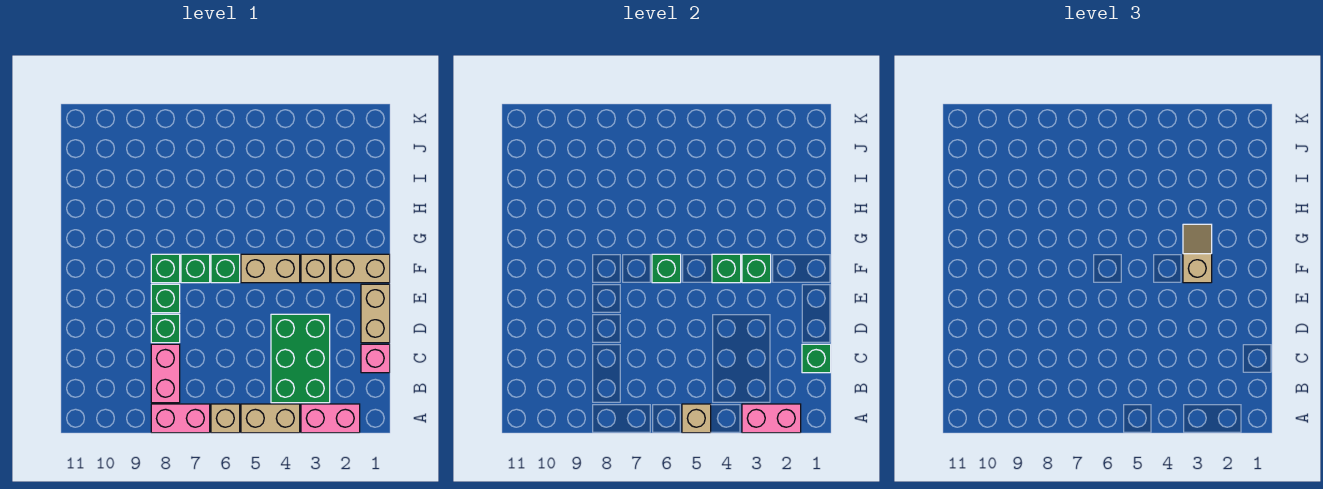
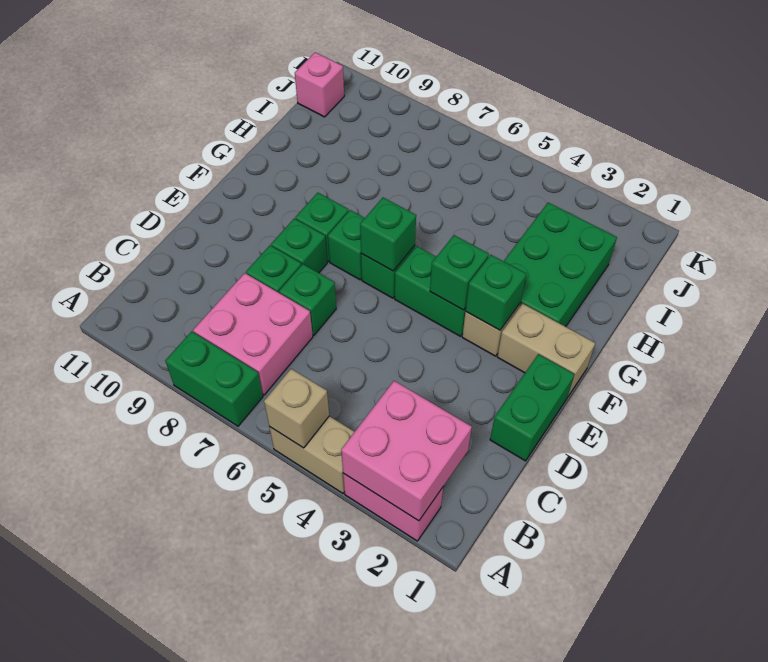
pink brick A2:A3 level 2 -> pink brick A2:B3 level 2
tan brick A6 level 1 -> none
pink brick A7:A8 level 1 -> green brick A7:A8 level 1
green brick B3:D4 level 1 -> green brick G2:I3 level 1
pink brick B8:C8 level 1 -> pink brick B7:C8 level 1
pink brick C1 level 1 -> pink brick J11 level 1
green brick C1 level 2 -> green brick D7 level 1
tan brick D1:E1 level 1 -> green brick D1:E1 level 1
tan slope F3:G3 level 3 top F -> none
tan brick F4:F5 level 1 -> green brick F4:F5 level 1

